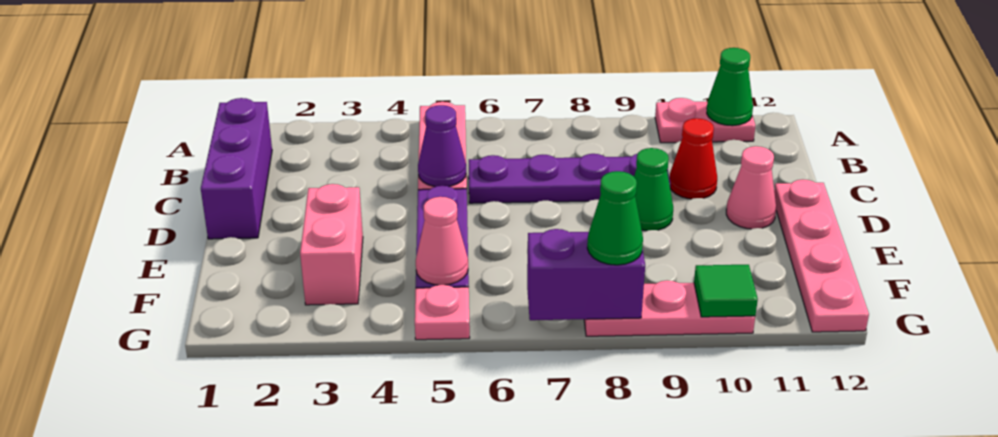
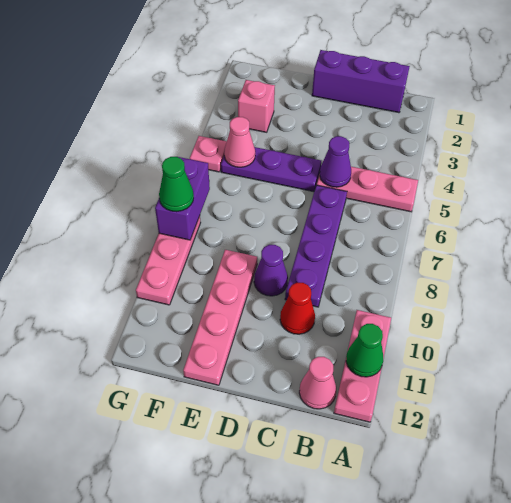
pink plate A10:A11 level 1 -> pink plate A10:A12 level 1
green cone D9 level 1 -> purple cone D9 level 1
pink cone D11 level 1 -> pink cone B12 level 1
pink plate D12:G12 level 1 -> pink plate E9:E12 level 1
pink brick E3:F3 level 1 -> pink brick F3 level 1
green tile G10 level 2 -> none

